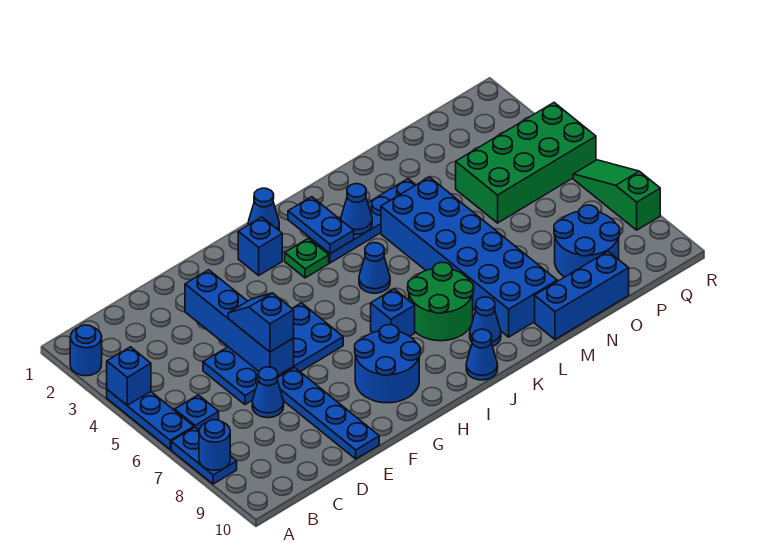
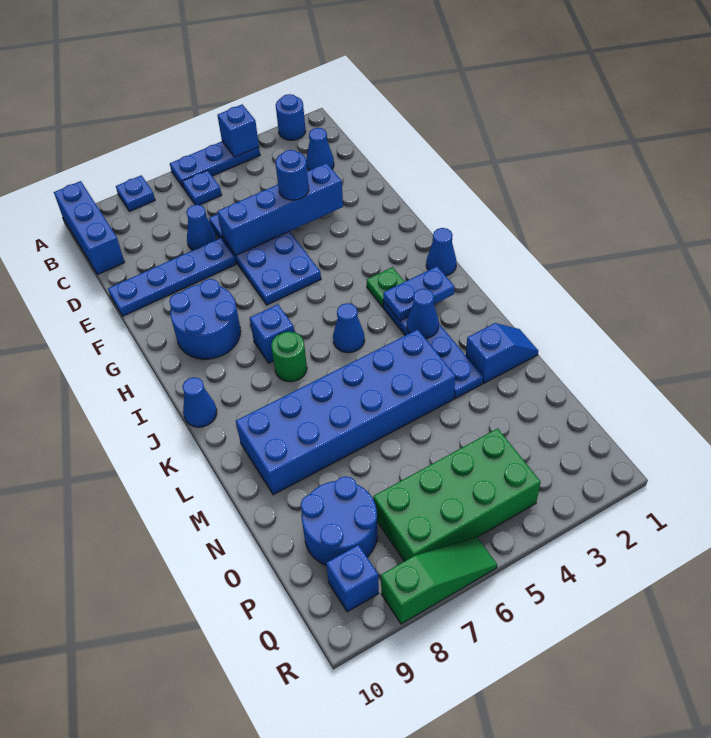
blue plate A7:A8 level 1 -> blue plate A8 level 1
blue round brick A8 level 2 -> blue round brick E4 level 3
blue slope E5:E6 level 3 top 6 -> blue slope M1:M2 level 1 top 2
blue brick H2 level 1 -> blue brick Q9 level 1
green round brick J7:K8 level 1 -> green round brick J7 level 1
blue cone K9 level 1 -> blue cone C2 level 1
blue brick M10:O10 level 1 -> blue brick A10:C10 level 1
green brick O4:R5 level 1 -> green brick P4:Q7 level 1

